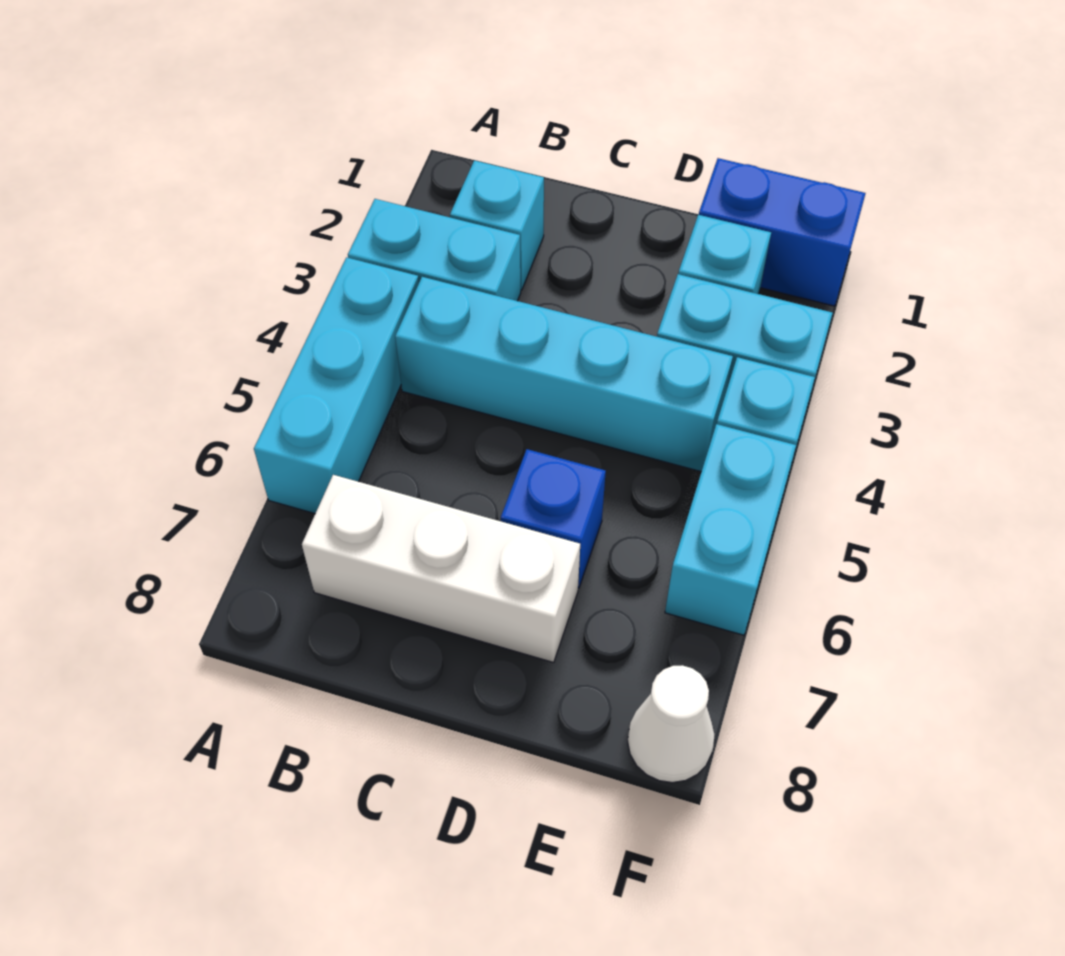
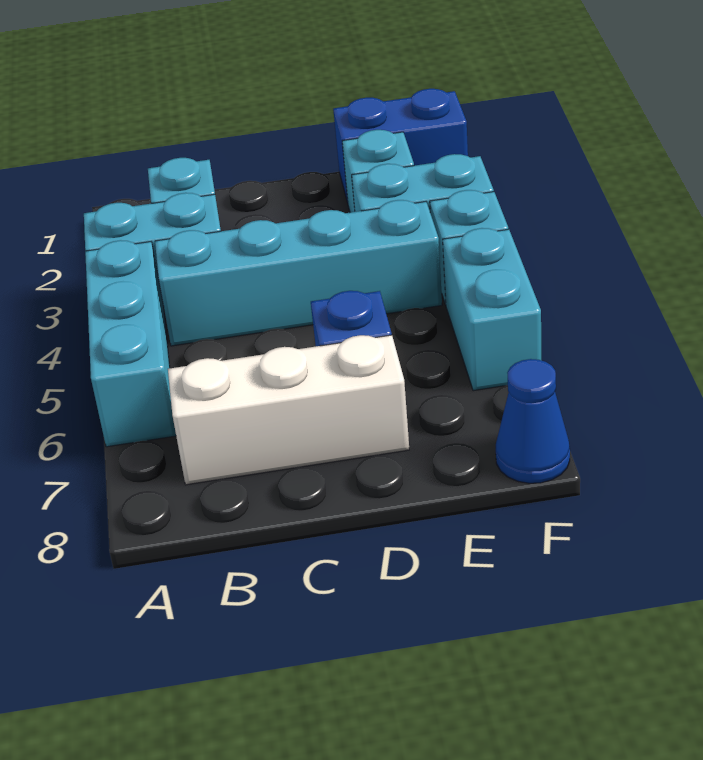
white cone F8 level 1 -> blue cone F8 level 1

